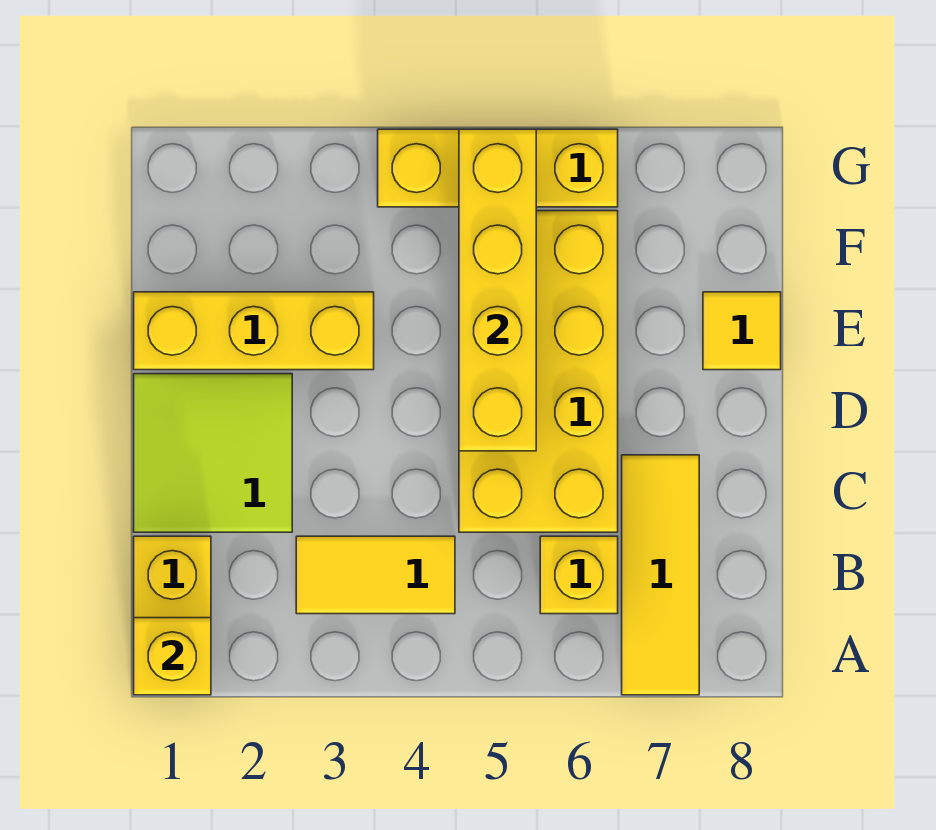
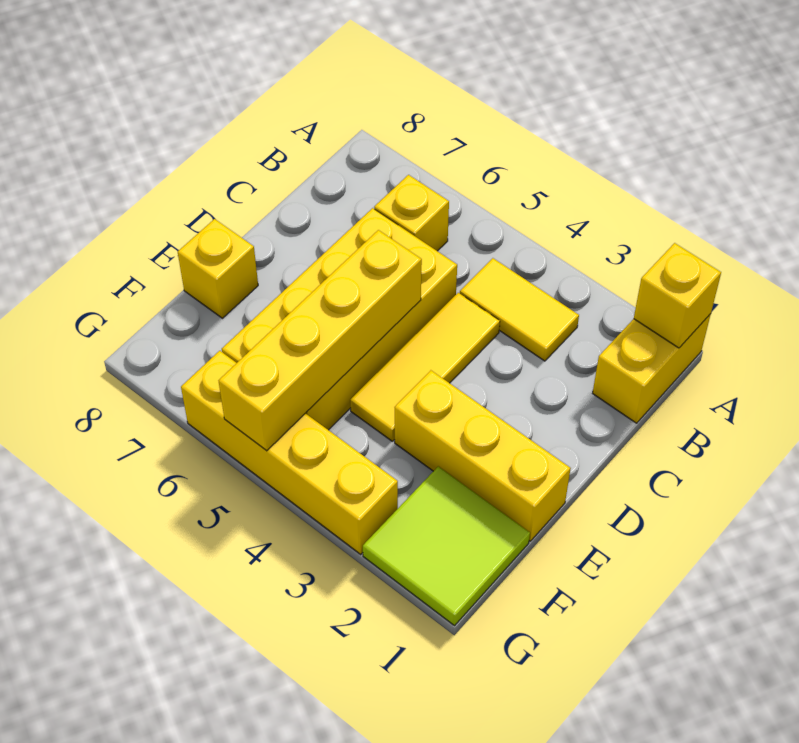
yellow tile A7:C7 level 1 -> yellow tile C4:E4 level 1
lime tile C1:D2 level 1 -> lime tile F1:G2 level 1
yellow tile E8 level 1 -> yellow brick E8 level 1
yellow brick G4:G6 level 1 -> yellow brick G3:G6 level 1

